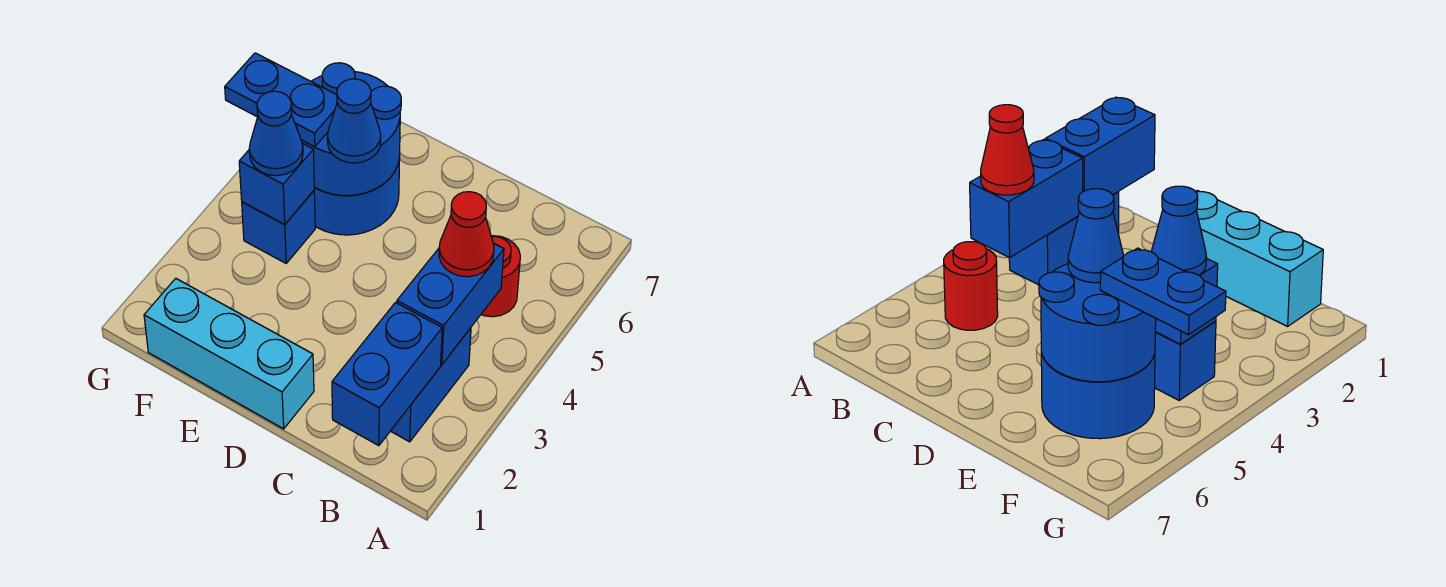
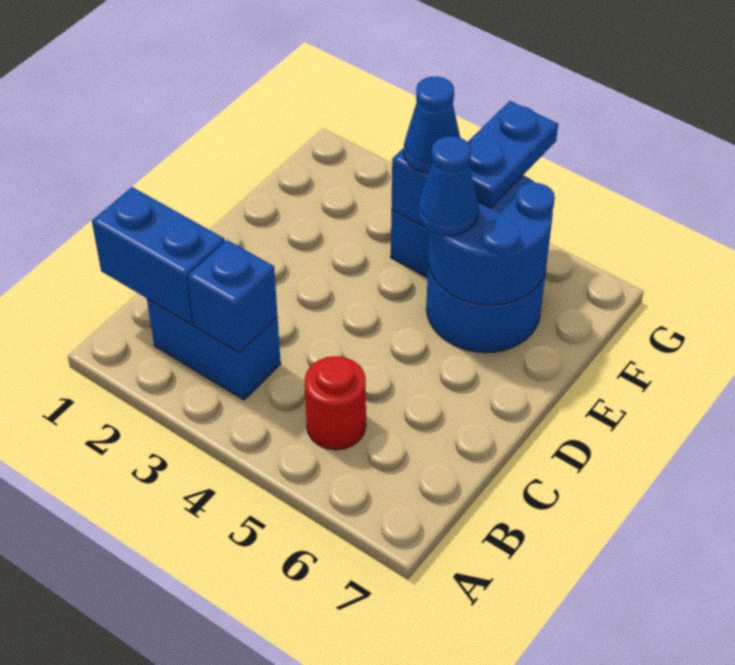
blue brick B3:B4 level 2 -> blue brick B3 level 2
red cone B4 level 3 -> none
cyan brick D1:F1 level 1 -> none

